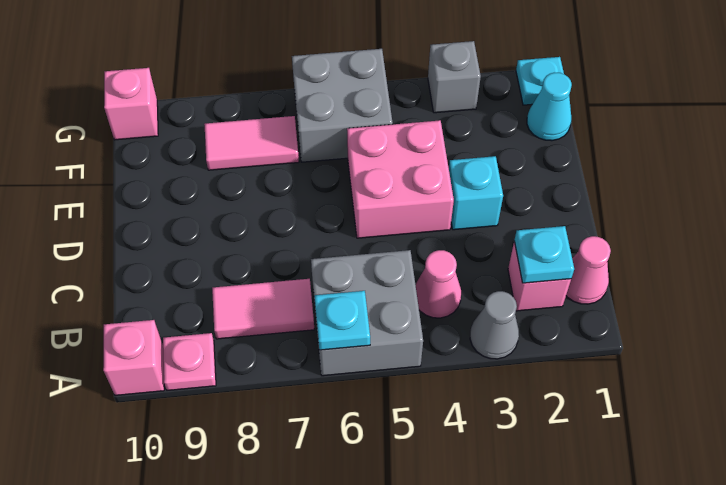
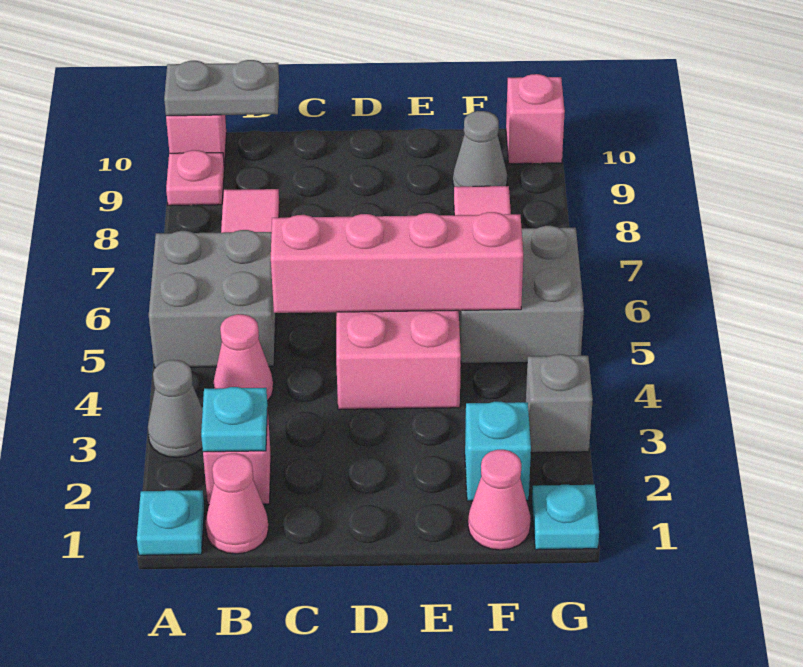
cyan plate A6 level 2 -> cyan plate A1 level 1
none -> grey plate A10:B10 level 2
none -> pink brick C5:F5 level 2
cyan brick D3 level 1 -> cyan brick F2 level 1
cyan cone F1 level 1 -> pink cone F1 level 1
none -> grey cone F9 level 1

